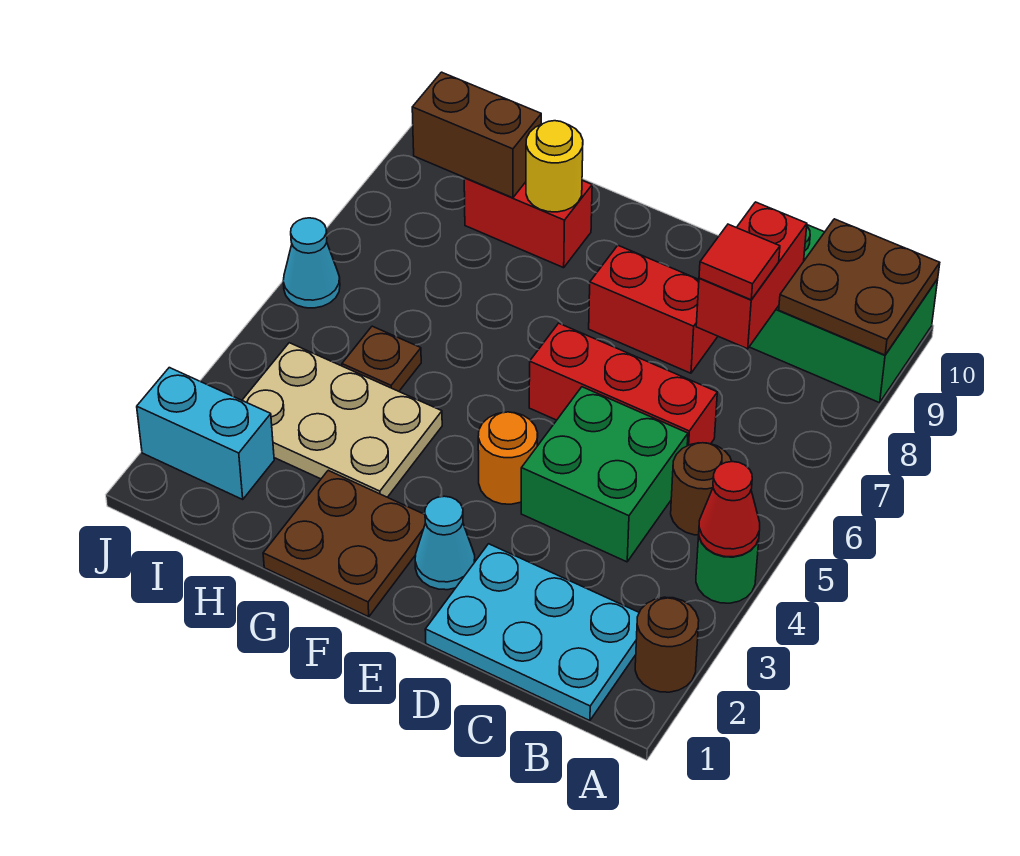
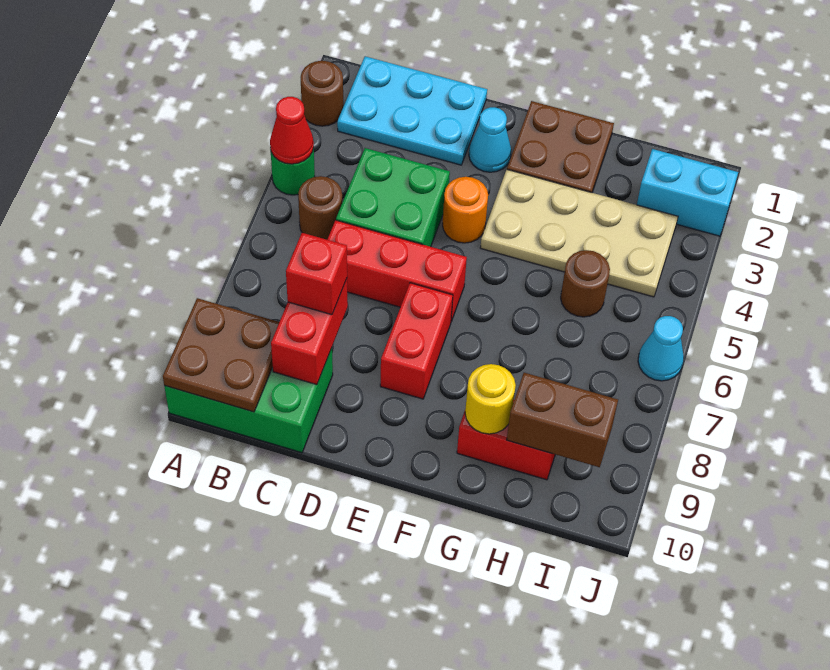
red tile C8 level 3 -> red brick C8 level 3
red brick D8:E8 level 1 -> red brick E7:E8 level 1
tan plate G3:I4 level 1 -> tan plate F3:I4 level 1
brown plate H5 level 1 -> brown round brick H5 level 1

